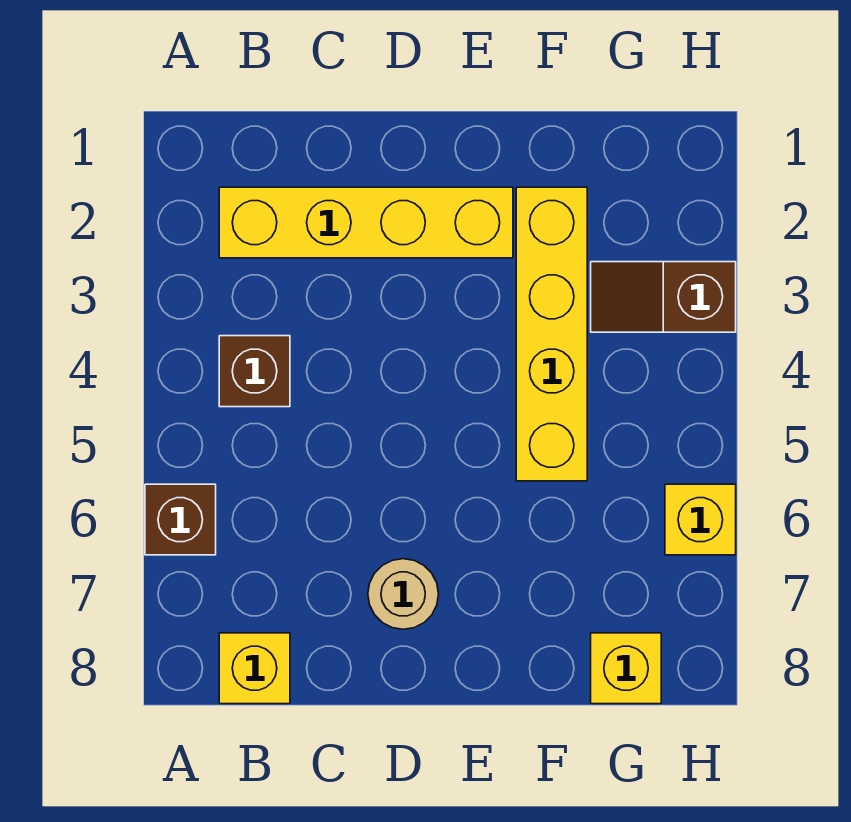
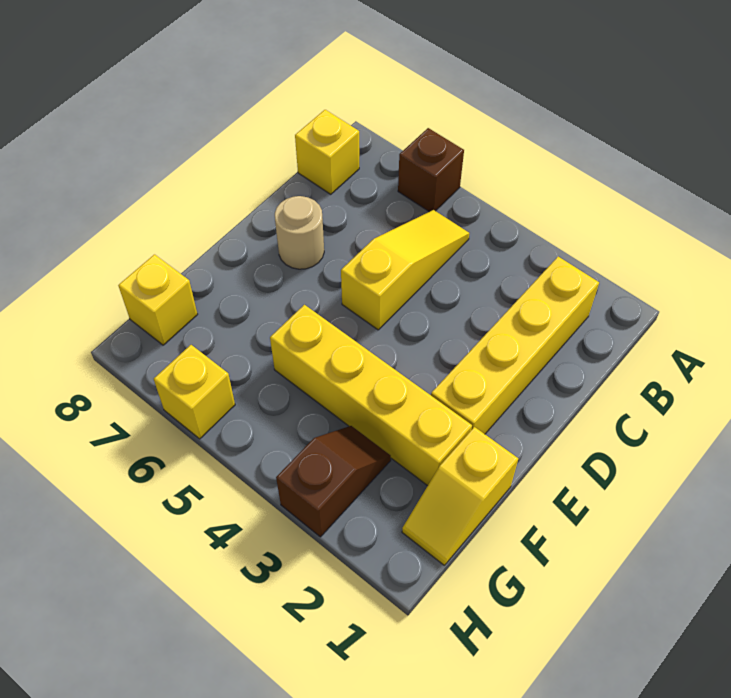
brown brick B4 level 1 -> none
none -> yellow slope B5:D5 level 1 top D
none -> yellow slope F1:G1 level 1 top F

